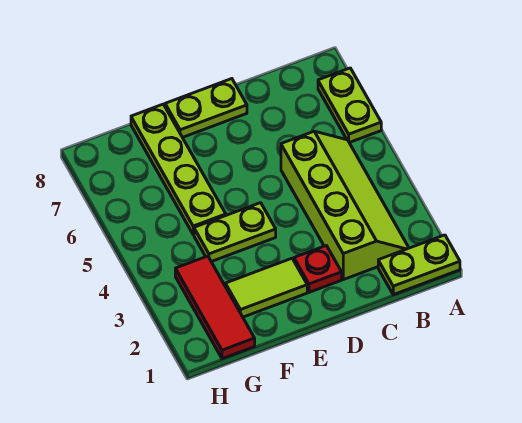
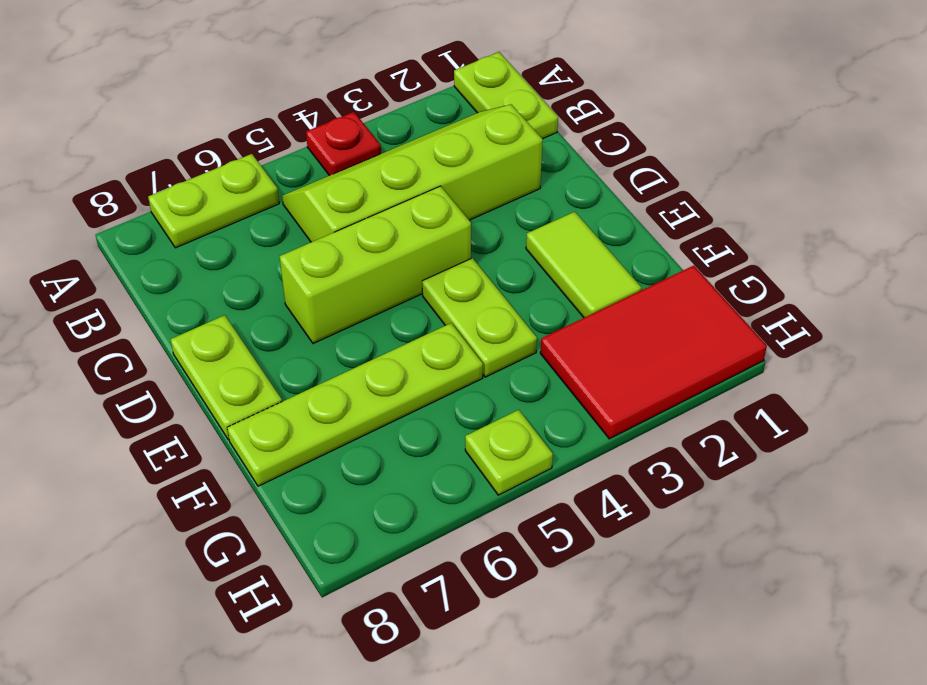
red plate D2 level 1 -> red plate A4 level 1
none -> lime brick D4:D6 level 1
red tile G1:G3 level 1 -> red tile G1:H3 level 1
none -> lime plate H5 level 1

